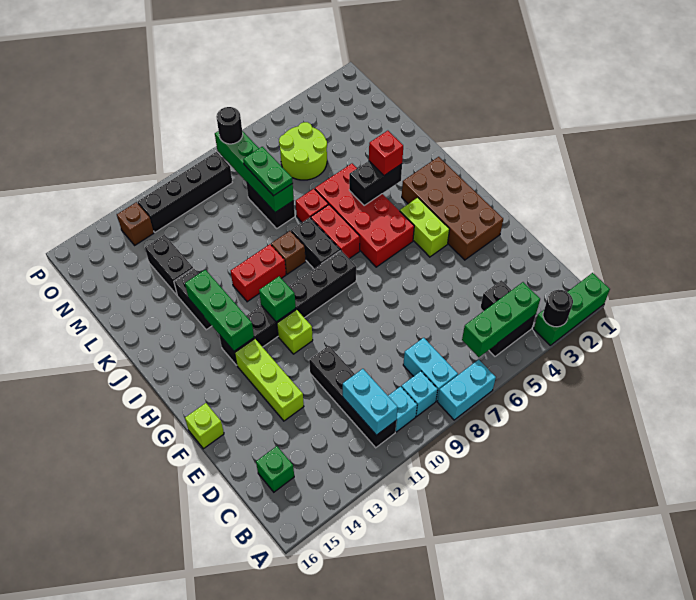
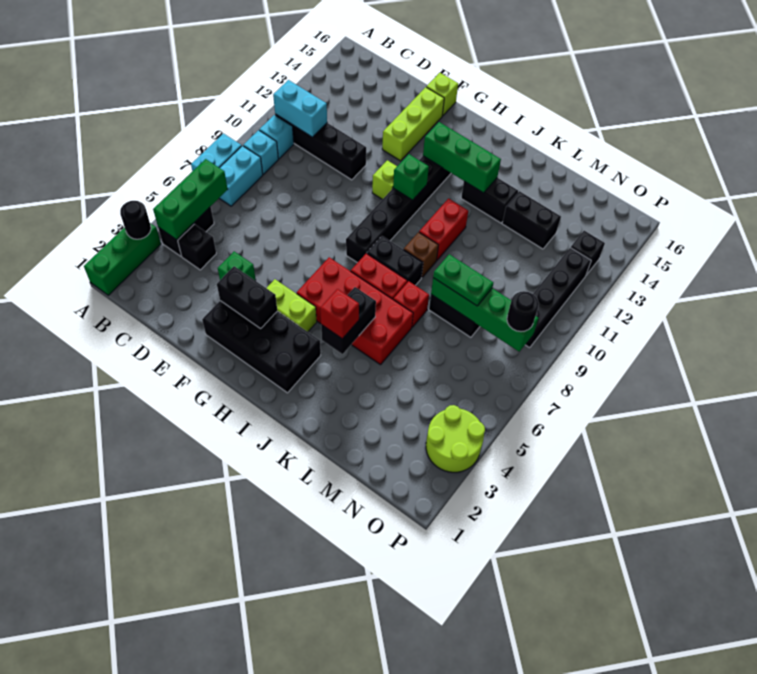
cyan brick B8:C8 level 1 -> cyan brick B7:B8 level 1
green brick C15 level 1 -> green brick E4 level 1
lime brick E13:G13 level 1 -> lime brick F13:F15 level 1
brown brick F2:I3 level 1 -> black brick F2:I3 level 1
none -> black brick F3:G3 level 2
lime round brick M5:N6 level 1 -> lime round brick O3:P4 level 1
brown brick O13 level 1 -> black brick O13 level 1

